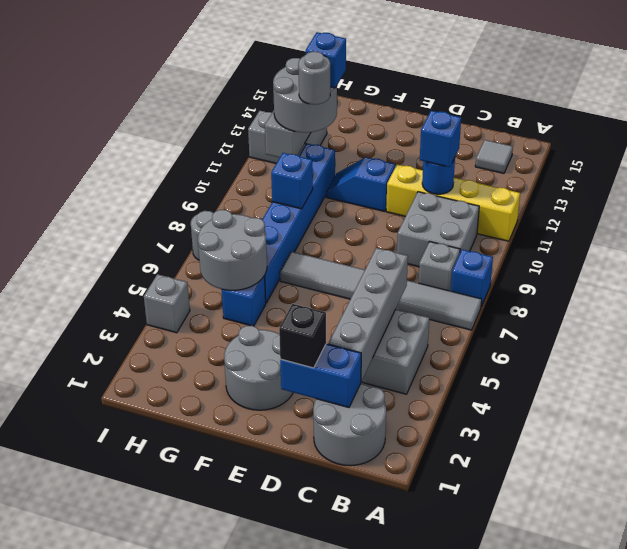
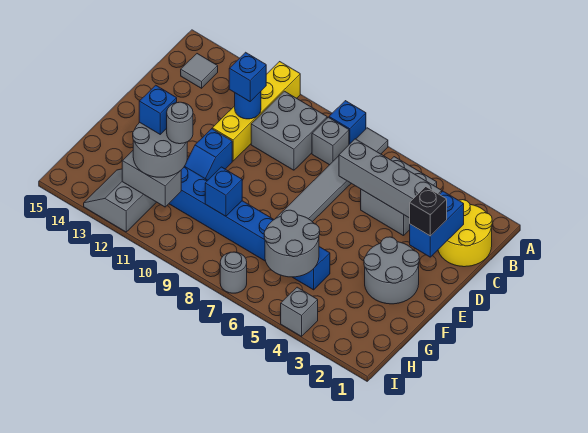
grey round brick B1:C2 level 1 -> yellow round brick B1:C2 level 1

